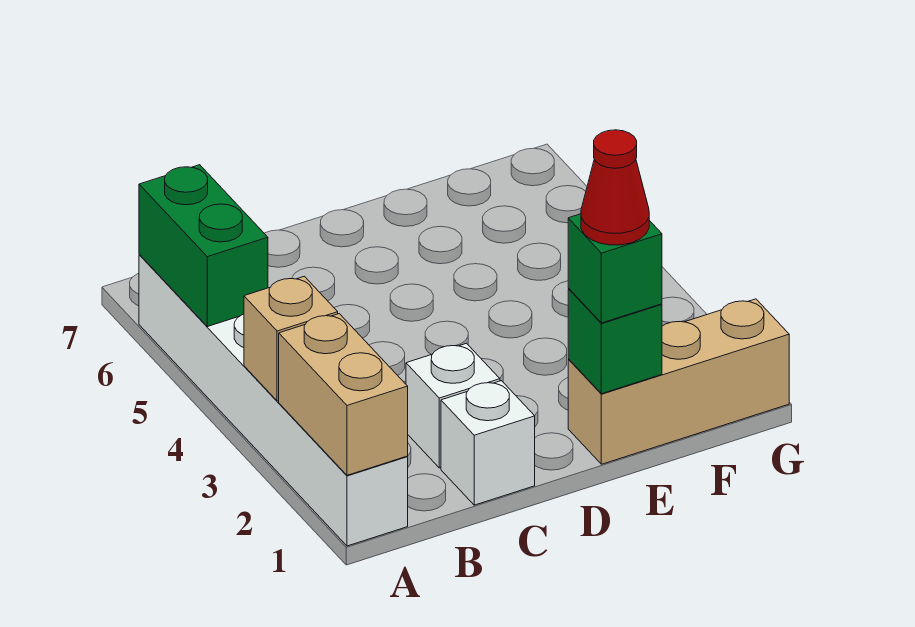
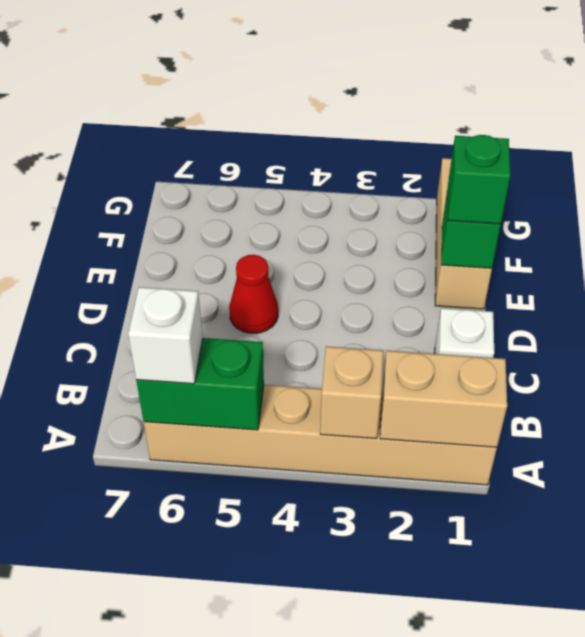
white brick A1:A6 level 1 -> tan brick A1:A6 level 1
white brick C2 level 1 -> white brick A6 level 3
red cone E1 level 4 -> red cone D5 level 1

